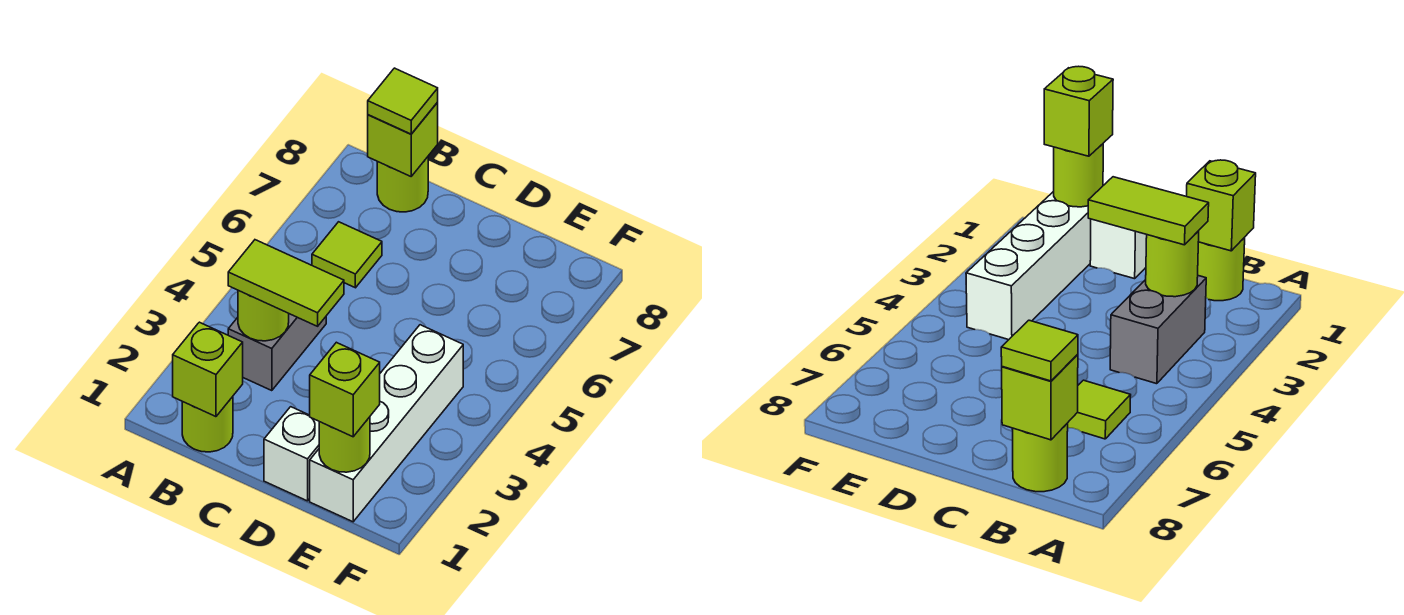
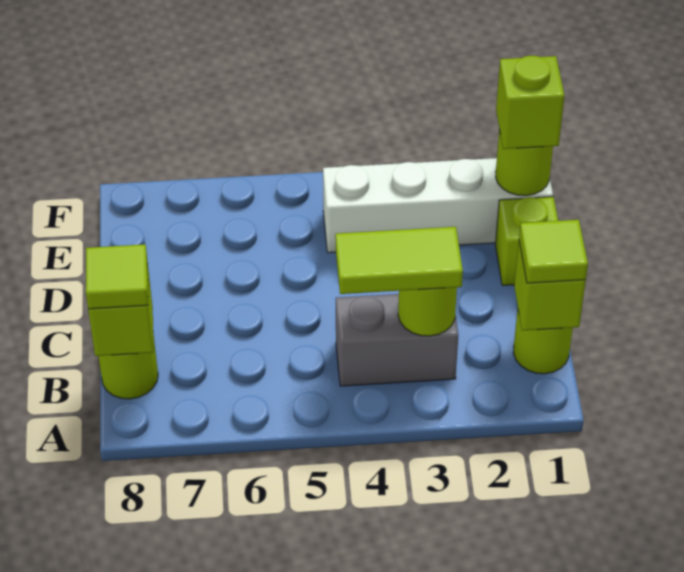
lime tile B3:C3 level 3 -> lime tile B3:B4 level 3
lime tile B6 level 1 -> lime tile B1 level 3
white brick D1 level 1 -> lime brick D1 level 1

